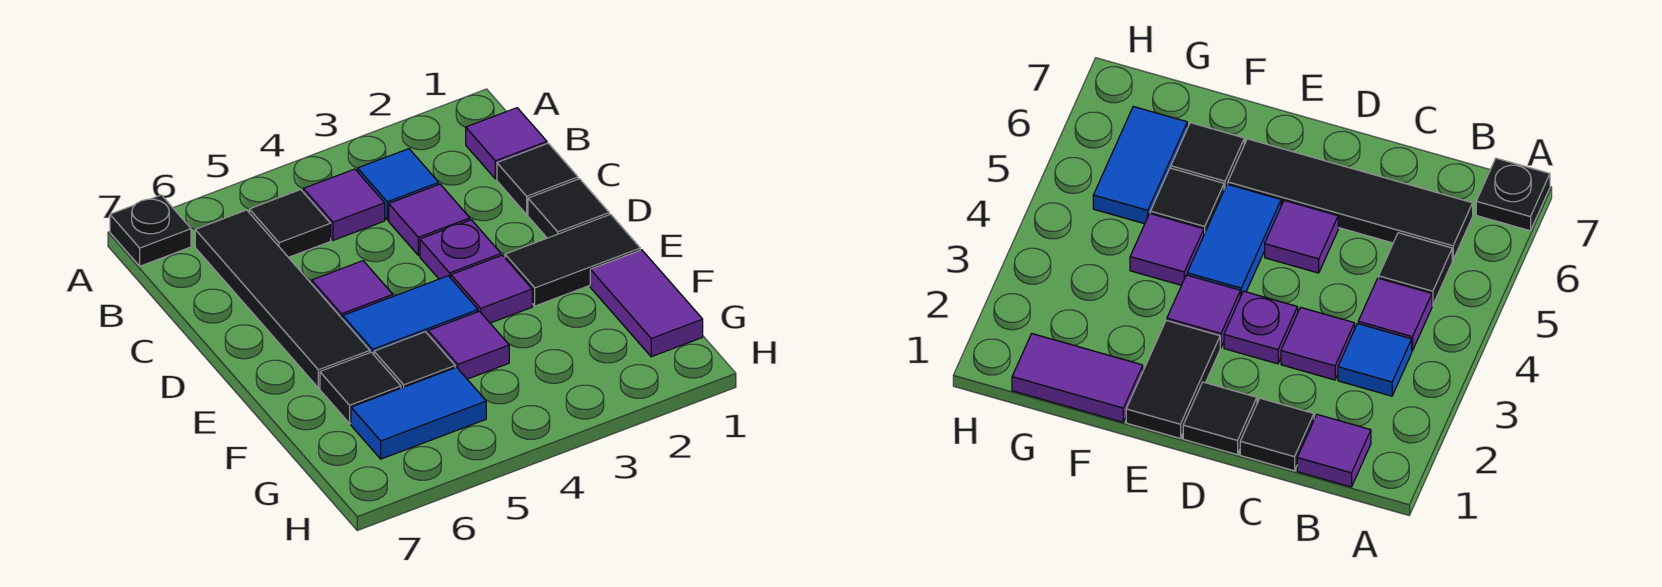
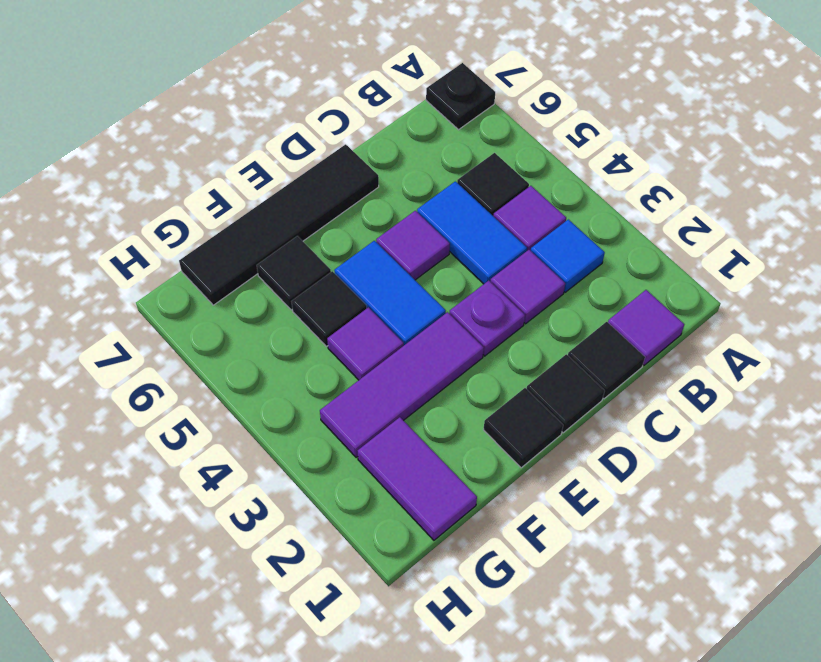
black tile B6:E6 level 1 -> black tile D7:G7 level 1
black tile E1:E2 level 1 -> black tile E1 level 1
purple tile E3 level 1 -> purple tile E3:G3 level 1
purple tile F1:G1 level 1 -> purple tile G1:G2 level 1
blue tile G5:G6 level 1 -> blue tile C4:C5 level 1

